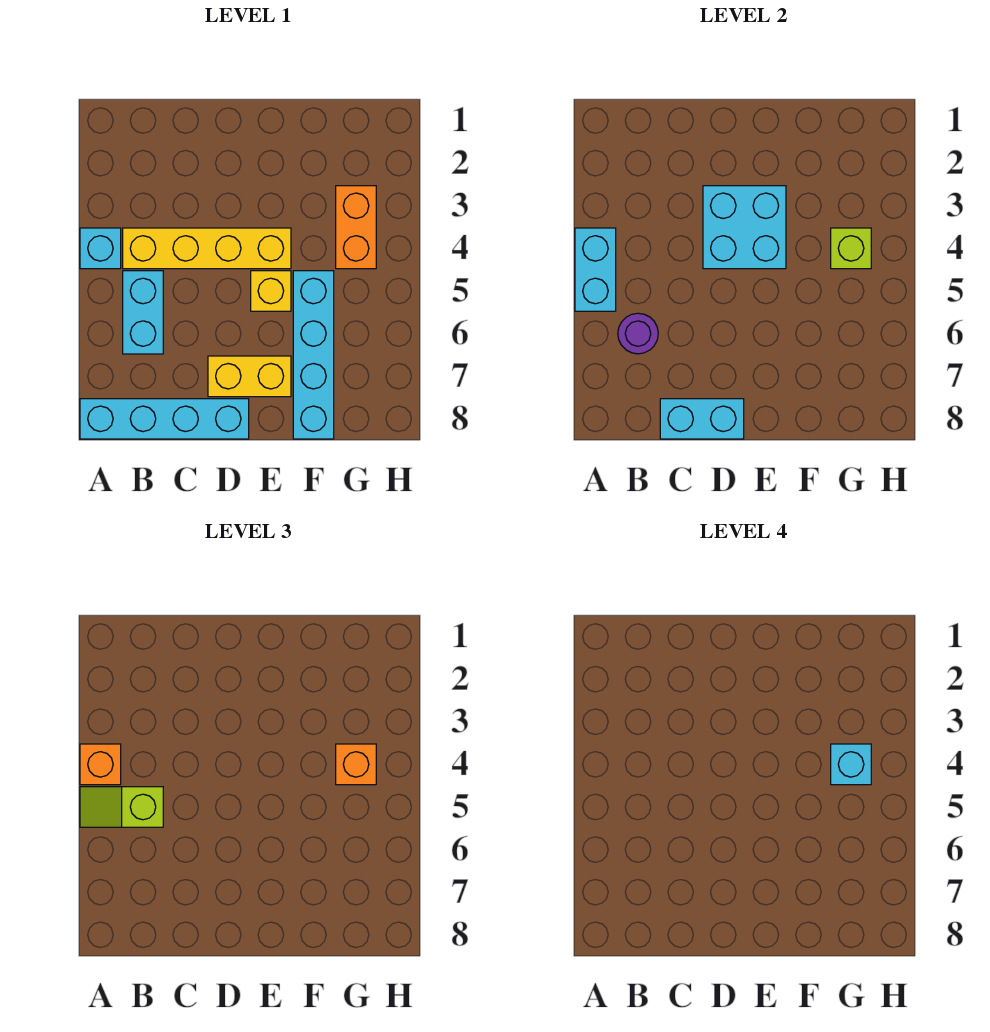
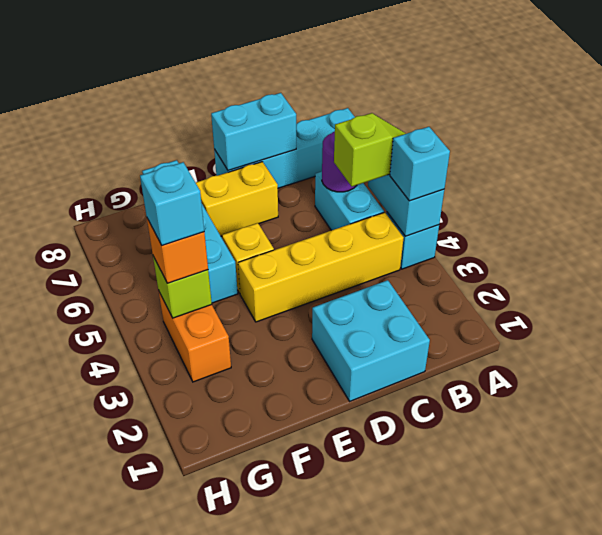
orange brick A4 level 3 -> cyan brick A4 level 3
cyan brick D3:E4 level 2 -> cyan brick C1:D2 level 1

